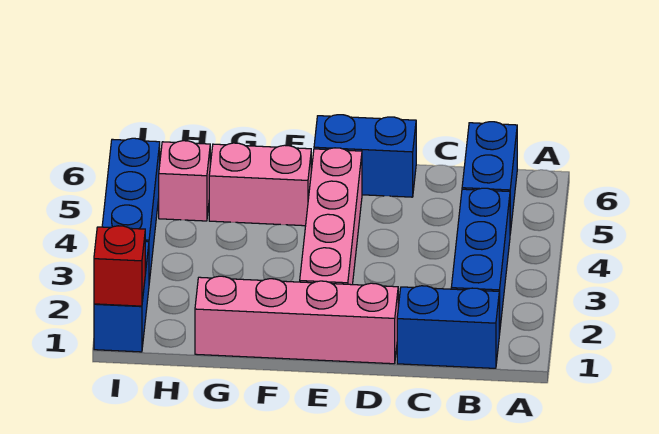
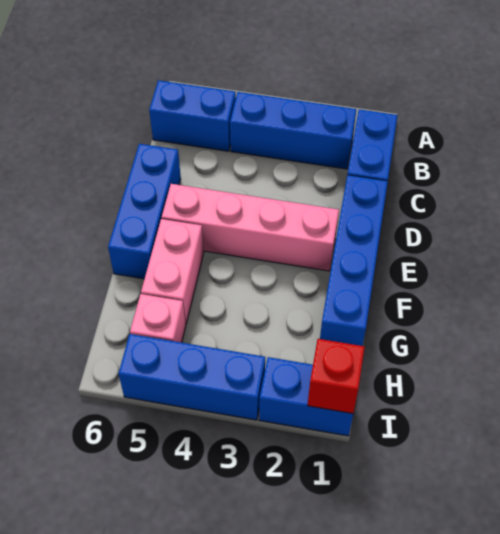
pink brick D1:G1 level 1 -> blue brick D1:G1 level 1
blue brick D6:E6 level 1 -> blue brick D6:F6 level 1

